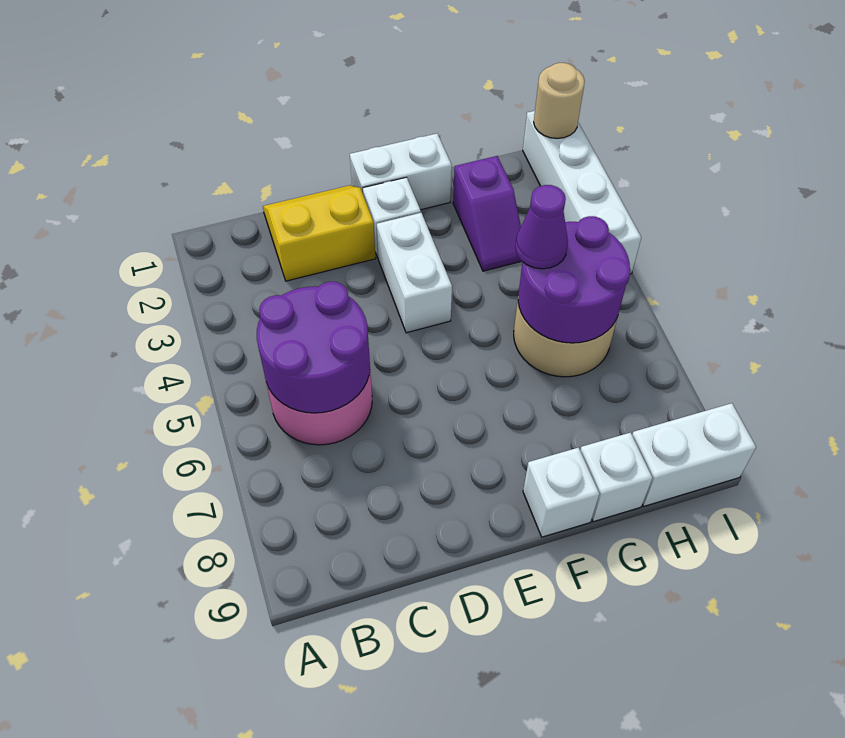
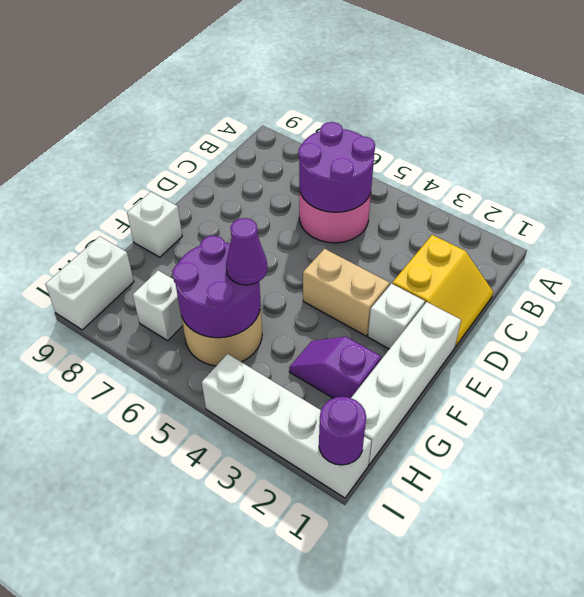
white brick E1:F1 level 1 -> white brick E1:H1 level 1
white brick E3:E4 level 1 -> tan brick E3:E4 level 1
white brick G9 level 1 -> white brick H7 level 1
tan round brick I1 level 2 -> purple round brick I1 level 2

